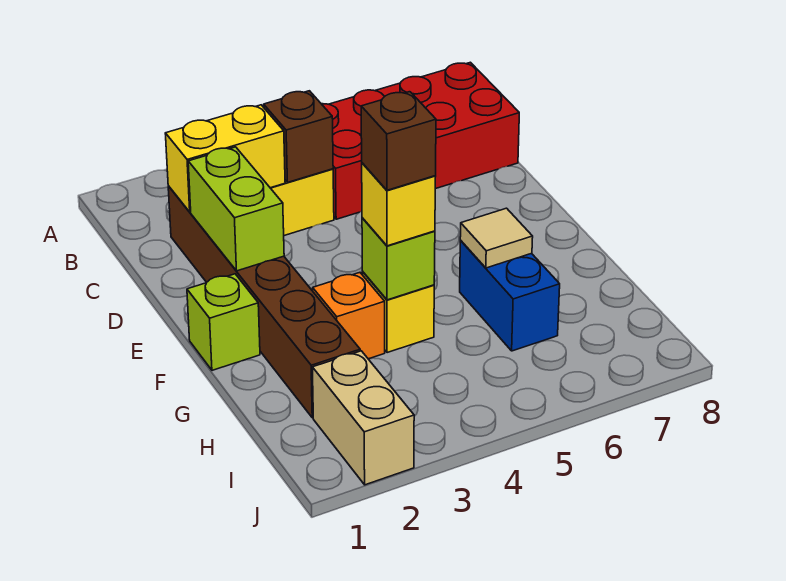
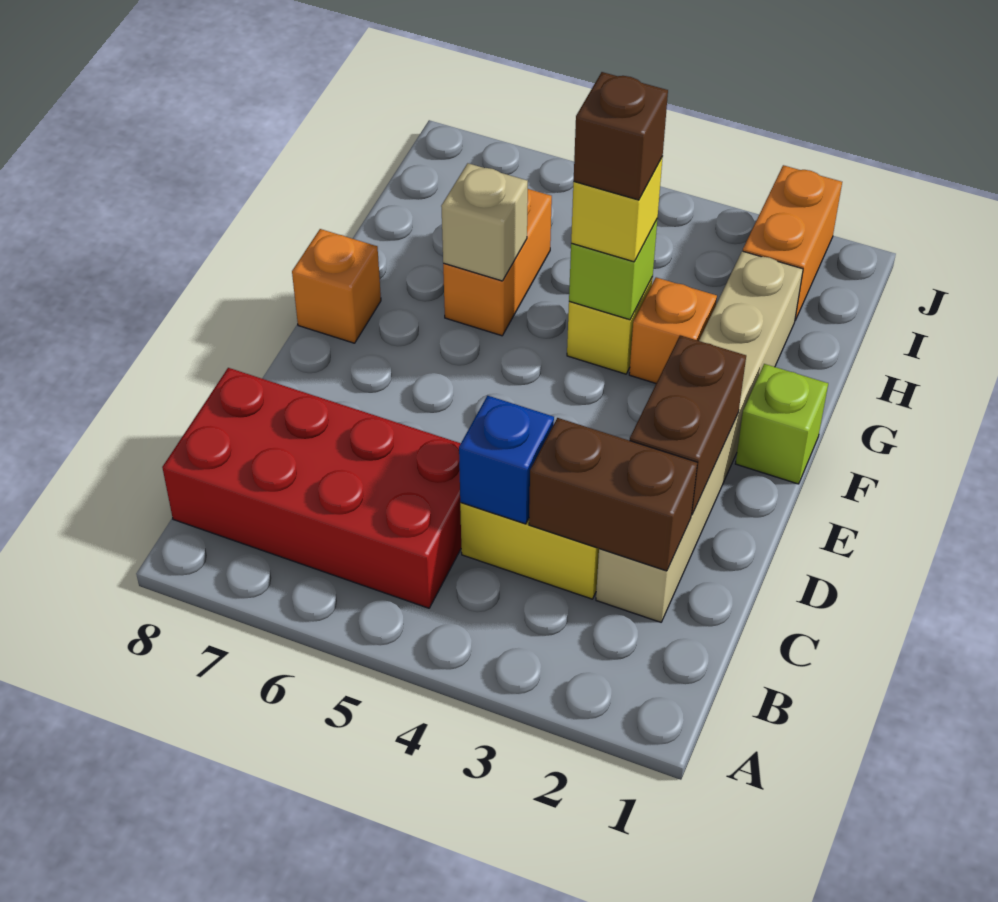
brown brick C2:H2 level 1 -> tan brick C2:H2 level 1
yellow brick C2:C3 level 2 -> brown brick C2:C3 level 2
brown brick C4 level 2 -> blue brick C4 level 2
lime brick D2:E2 level 2 -> brown brick D2:E2 level 2
none -> orange brick F8 level 1
blue brick G6:H6 level 1 -> orange brick G6:H6 level 1
tan tile G6 level 2 -> tan brick G6 level 2
tan brick I2:J2 level 1 -> orange brick I2:J2 level 1

